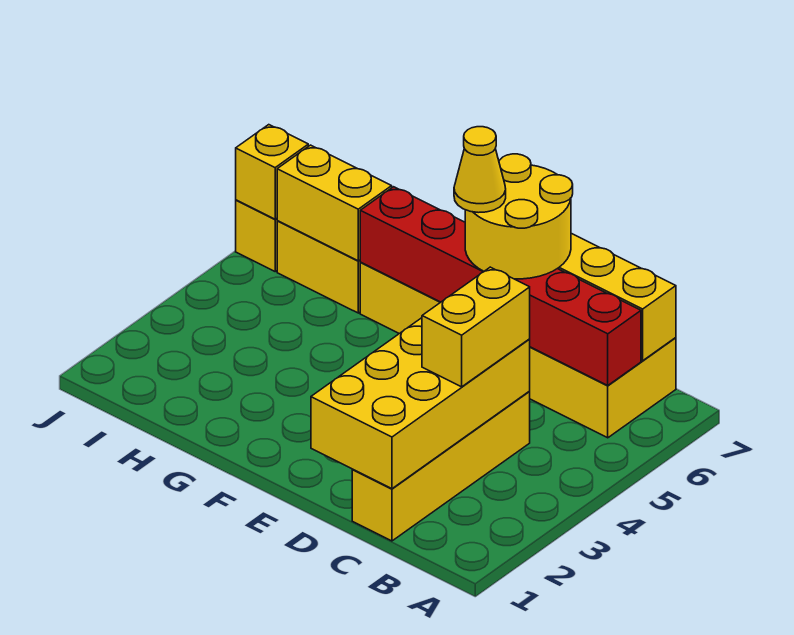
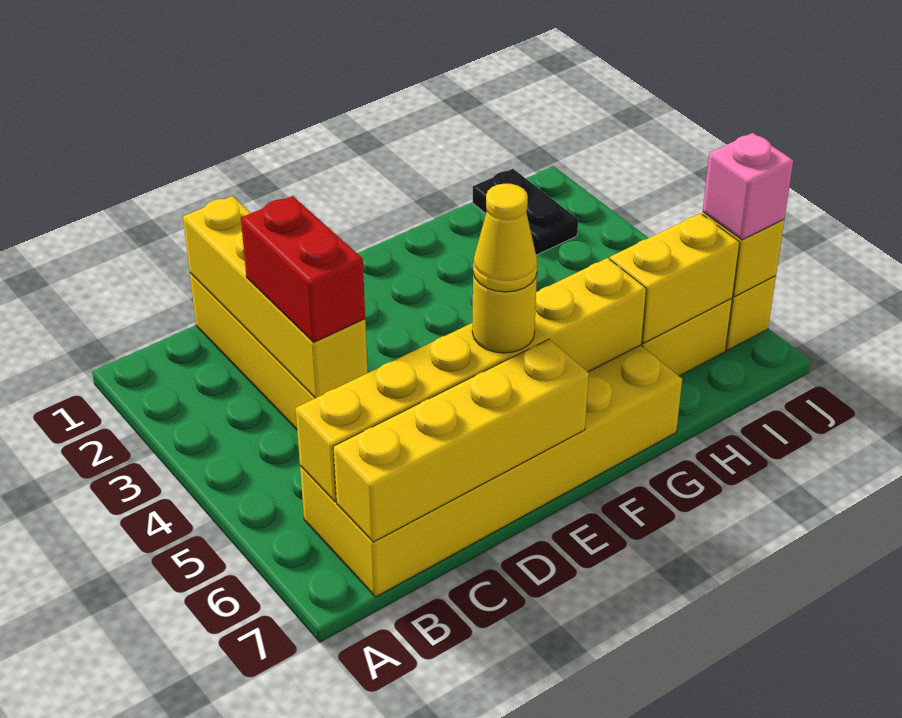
red brick B6:G6 level 2 -> yellow brick B6:G6 level 2
yellow brick C1:D4 level 2 -> yellow brick C1:C4 level 2
yellow brick C3:C4 level 3 -> red brick C3:C4 level 3
yellow round brick D6:E7 level 3 -> yellow round brick E6 level 3
none -> black plate I1:I2 level 1
none -> pink brick J6 level 3

